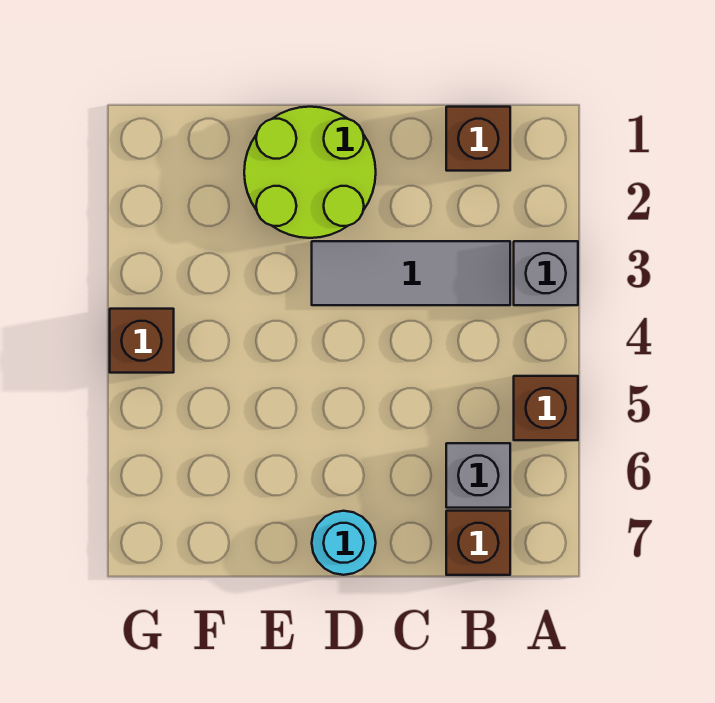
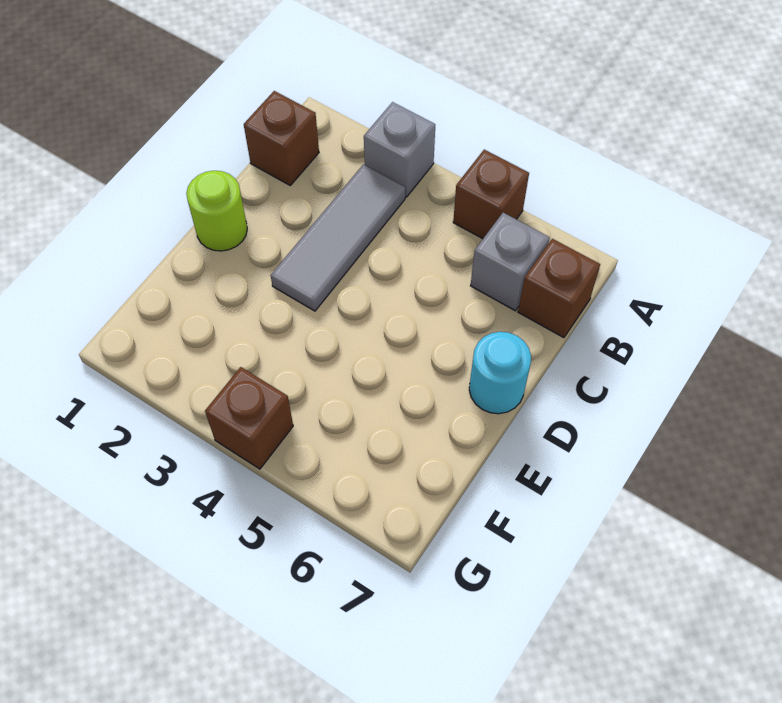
lime round brick D1:E2 level 1 -> lime round brick D1 level 1

